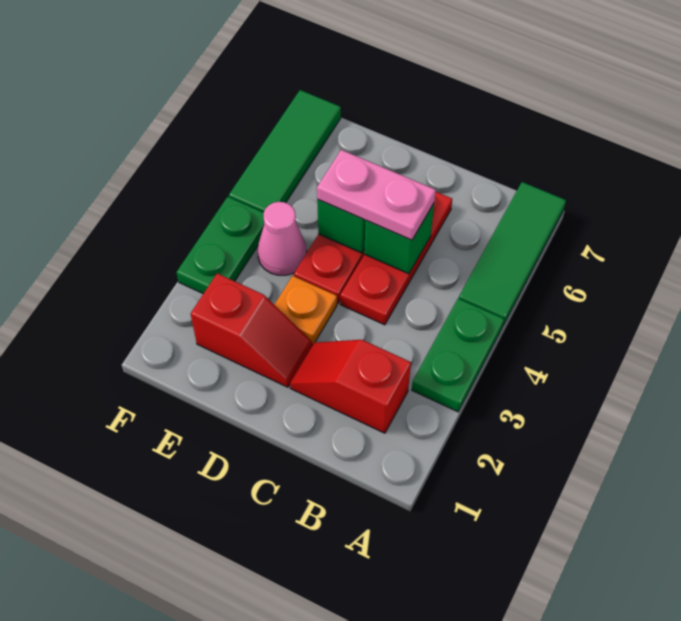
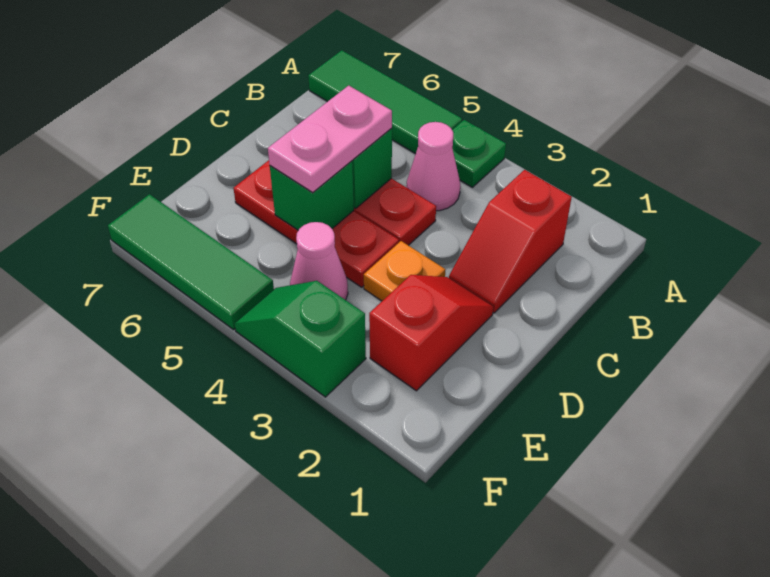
green plate A3:A4 level 1 -> green plate A4 level 1
none -> pink cone B4 level 1
green plate F3:F4 level 1 -> green slope F3:F4 level 1 top 3

